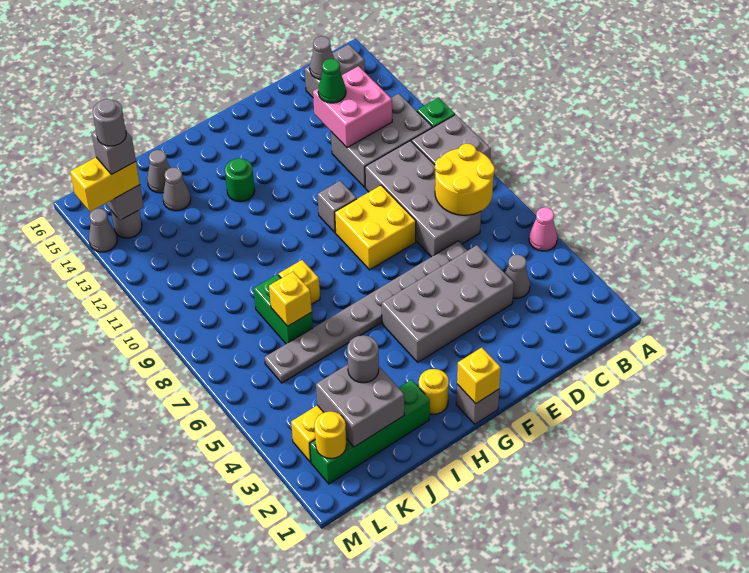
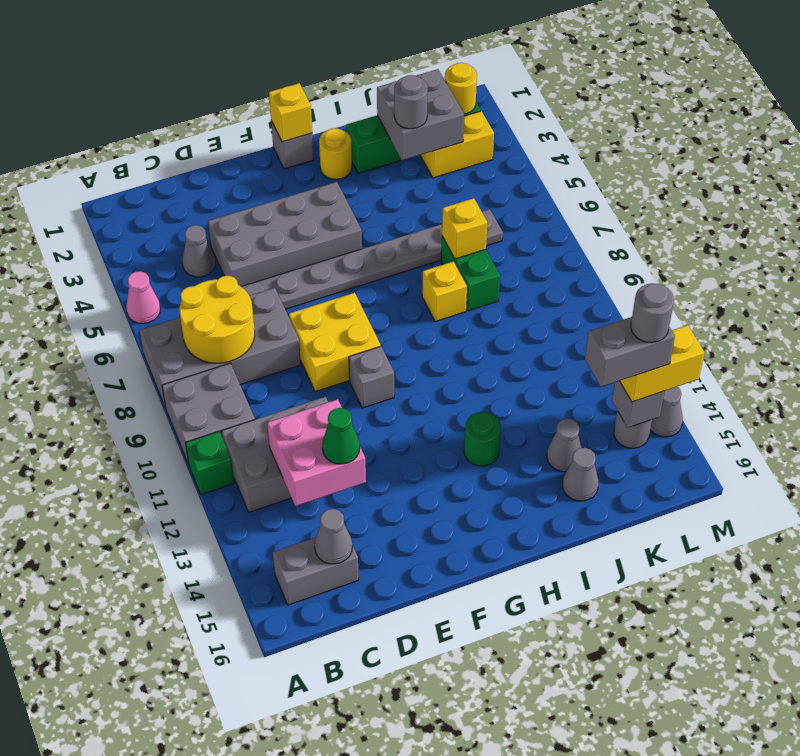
grey brick C7:D10 level 1 -> grey brick A7:D8 level 1
grey brick L14 level 4 -> grey brick K14:L14 level 4

